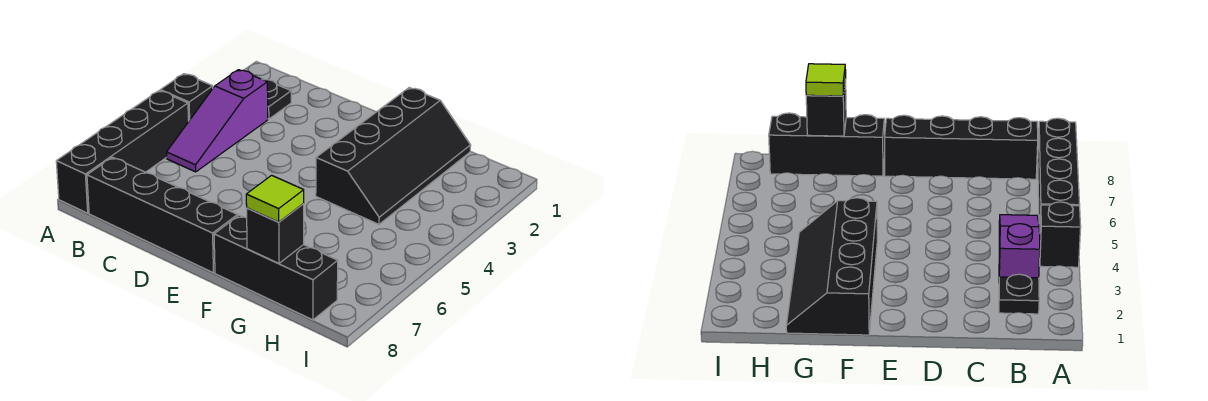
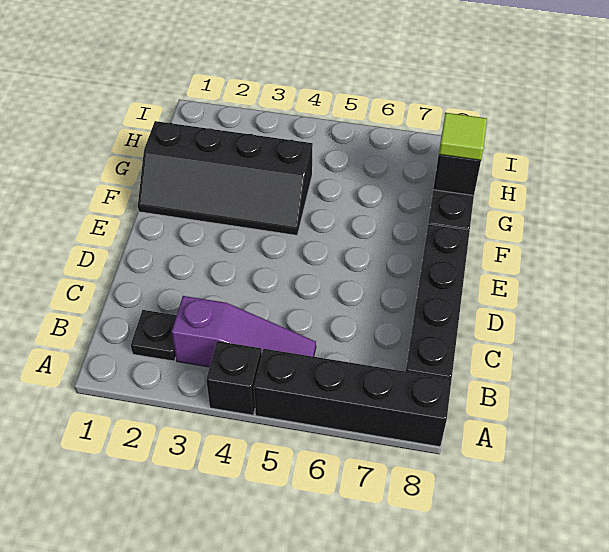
black slope F1:G4 level 1 top F -> black slope F1:G4 level 1 top G

